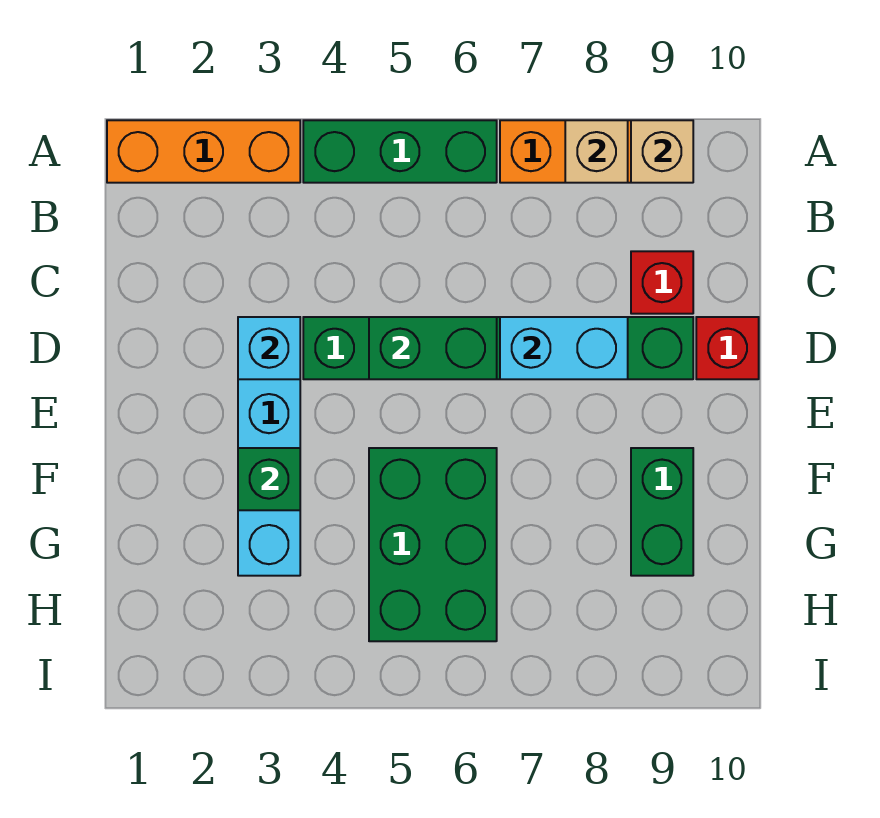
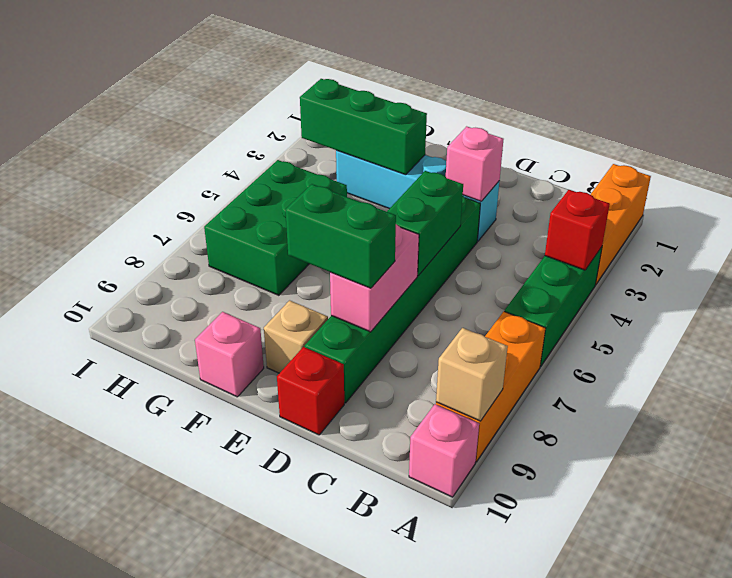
tan brick A8 level 2 -> tan brick E9 level 1
none -> pink brick A10 level 1
red brick C9 level 1 -> red brick A4 level 2
cyan brick D3 level 2 -> pink brick D3 level 2
cyan brick D7:D8 level 2 -> pink brick D7:D8 level 2
green brick F3 level 2 -> green brick F3:H3 level 2
green brick F5:H6 level 1 -> green brick G5:H7 level 1
green brick F9:G9 level 1 -> green brick D8:E8 level 3
none -> pink brick F10 level 1

